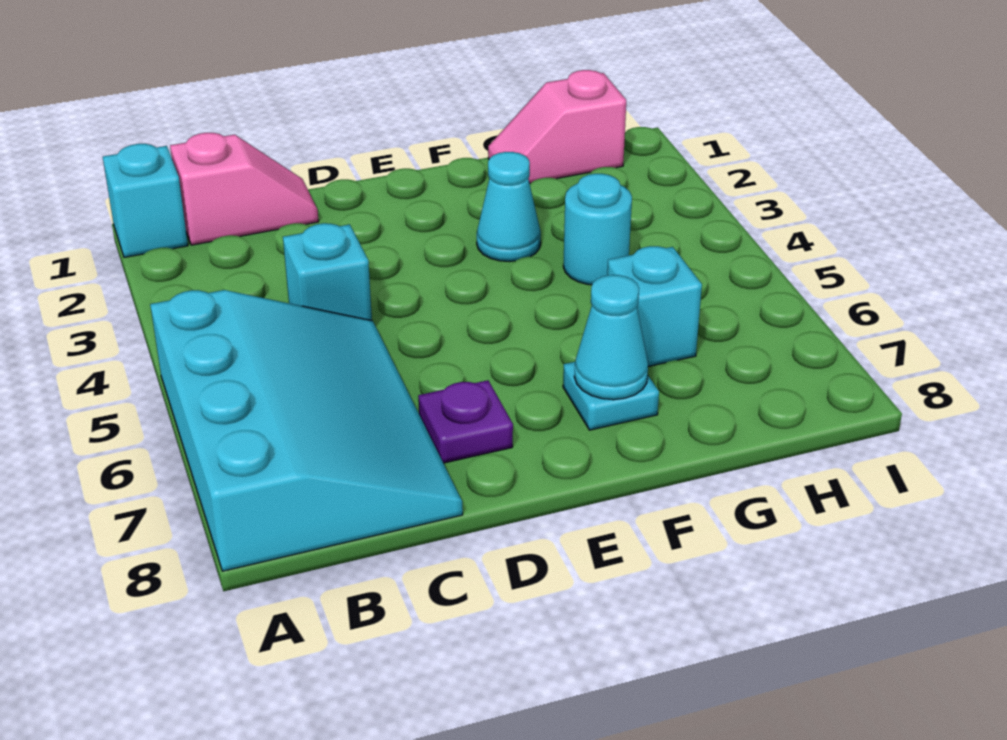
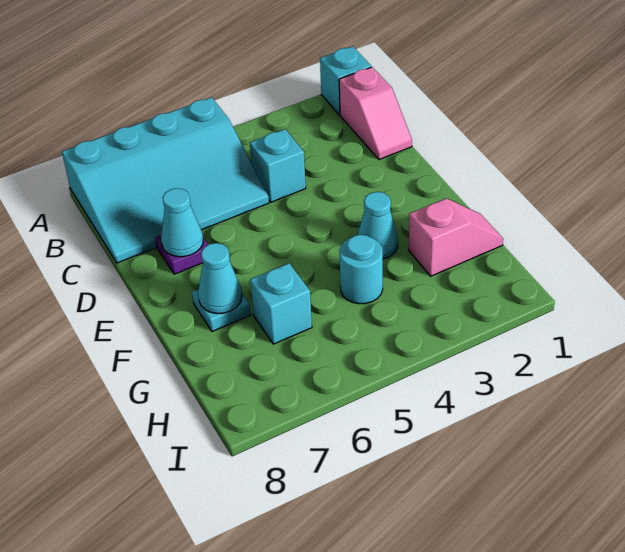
none -> cyan cone D7 level 2
pink slope G1:H1 level 1 top H -> pink slope G1:G2 level 1 top 2

